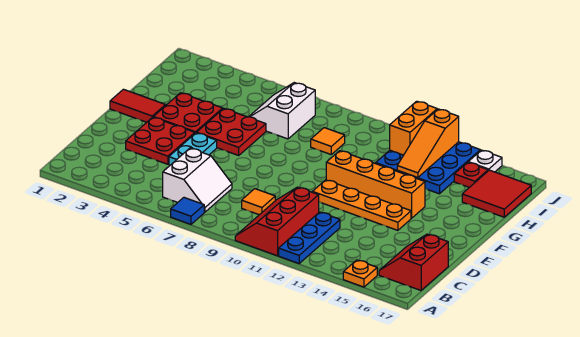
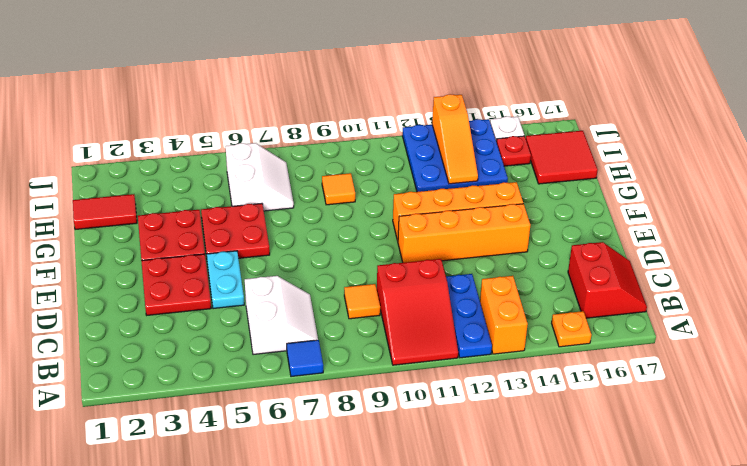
red slope A10:C11 level 1 top 11 -> red slope A10:C11 level 1 top C
red slope B16:C17 level 1 top 17 -> red slope B16:C17 level 1 top 16
orange plate E11:E14 level 1 -> orange brick E11:E14 level 1
red tile F1:F2 level 1 -> red tile H1:H2 level 1
white slope H6:I7 level 1 top 7 -> white slope H6:I7 level 1 top 6
orange brick I12:J12 level 2 -> orange brick A13:B13 level 1

